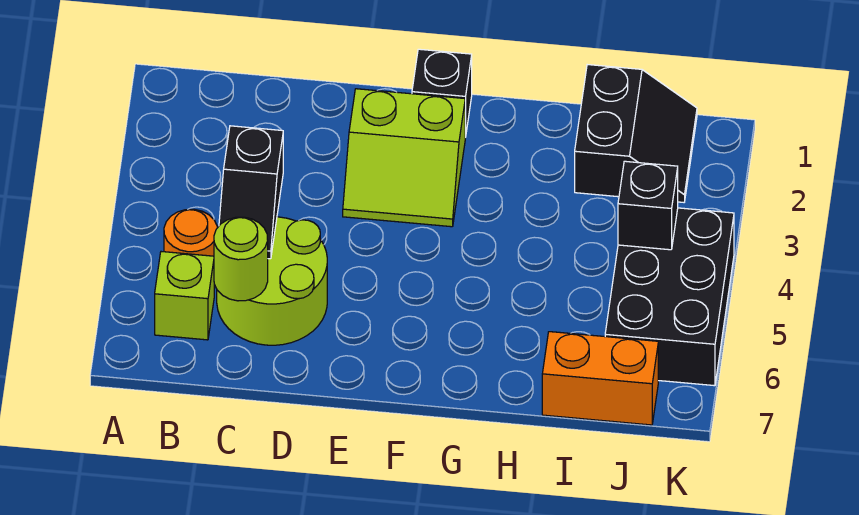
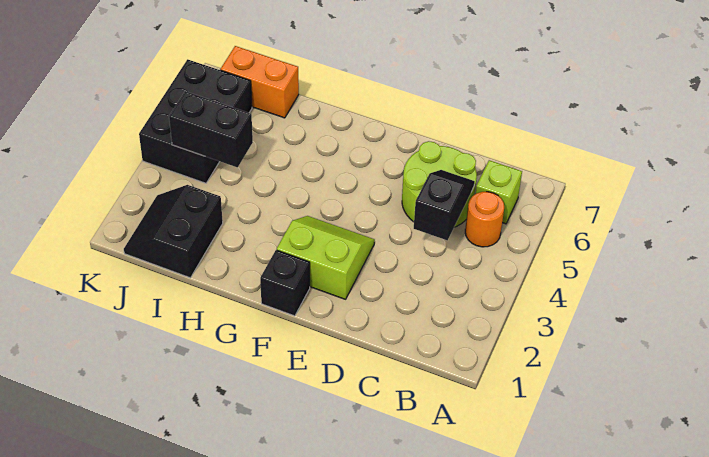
lime round brick C6 level 2 -> none
black brick J4 level 2 -> black brick I4:J4 level 2

